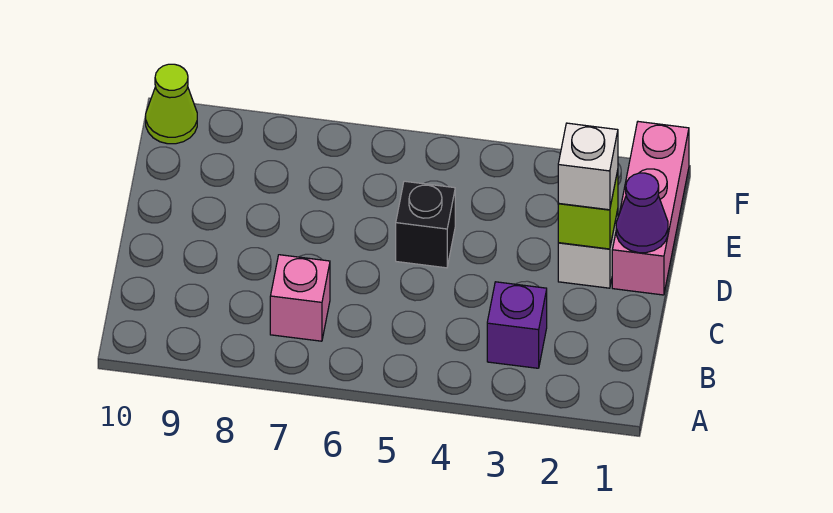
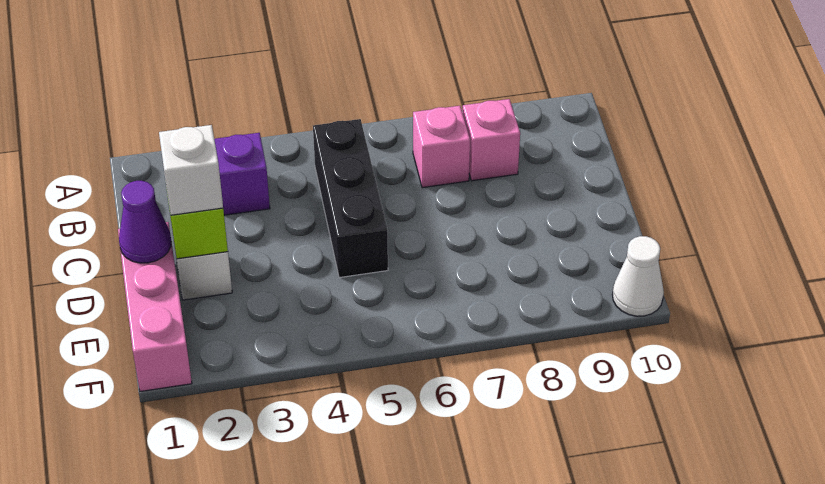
none -> pink brick B8 level 1
black brick D5 level 1 -> black brick B5:D5 level 1
lime cone F10 level 1 -> white cone F10 level 1

